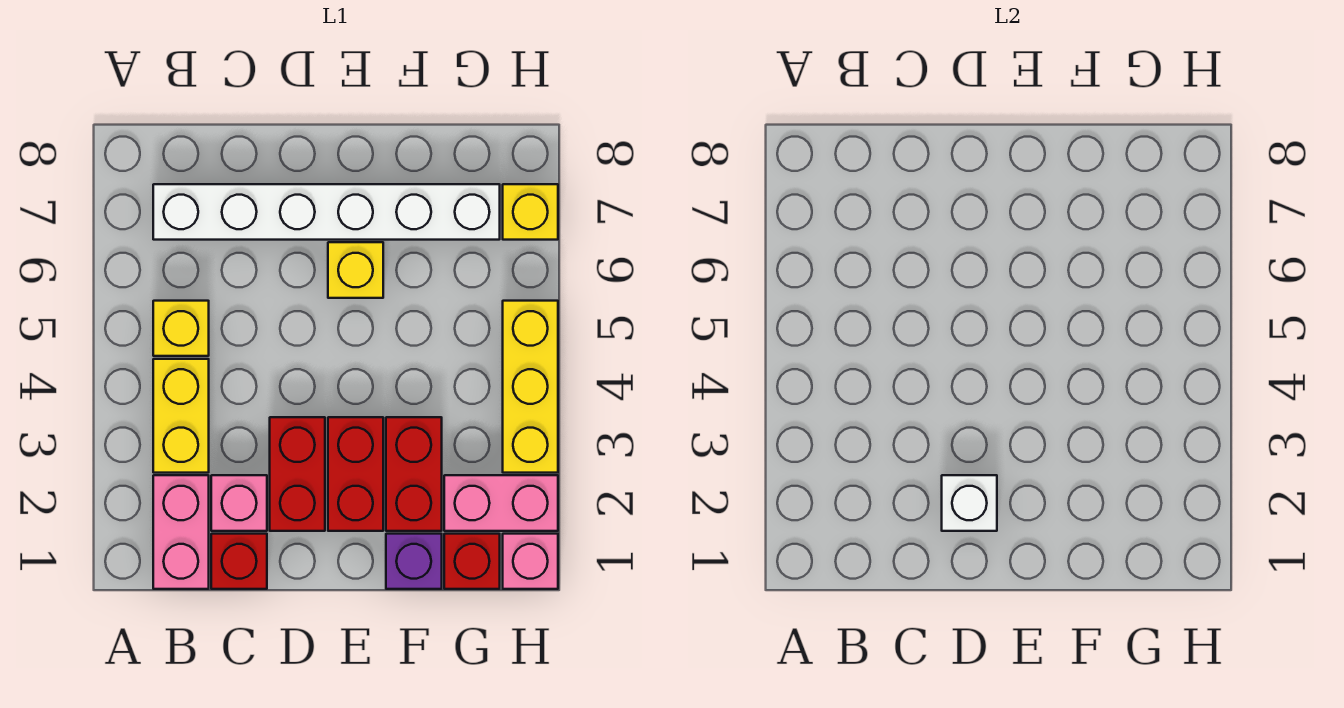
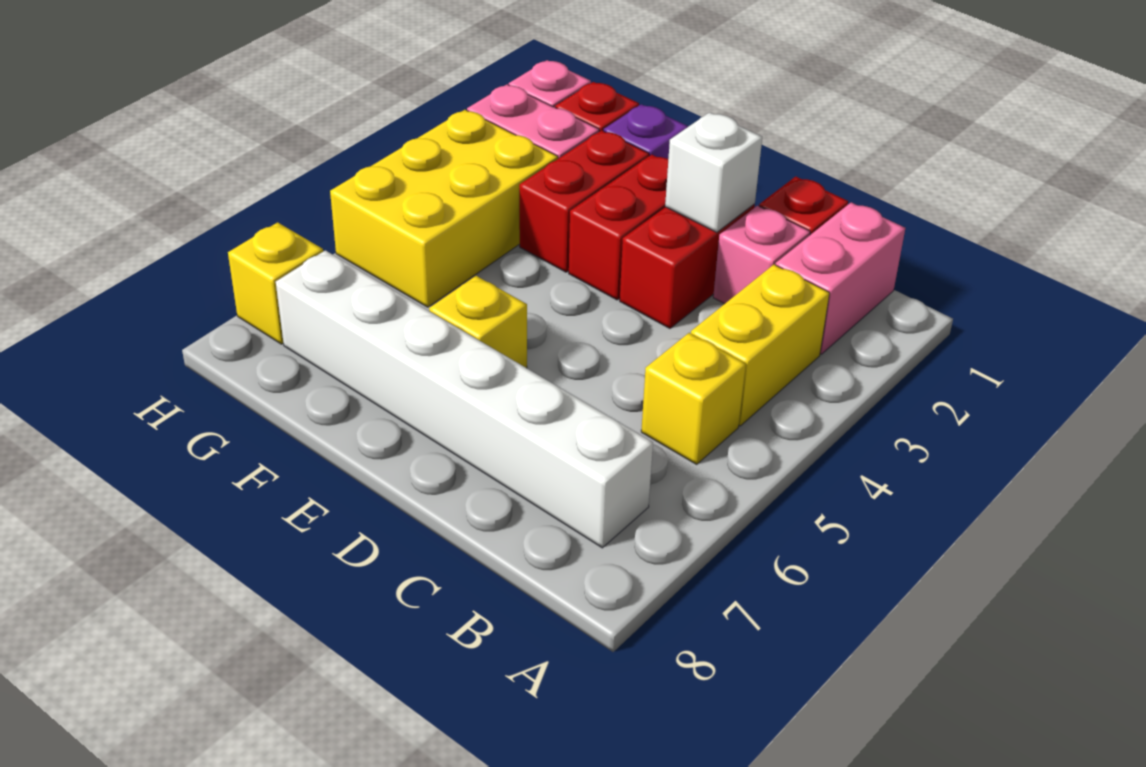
yellow brick H3:H5 level 1 -> yellow brick G3:H5 level 1

